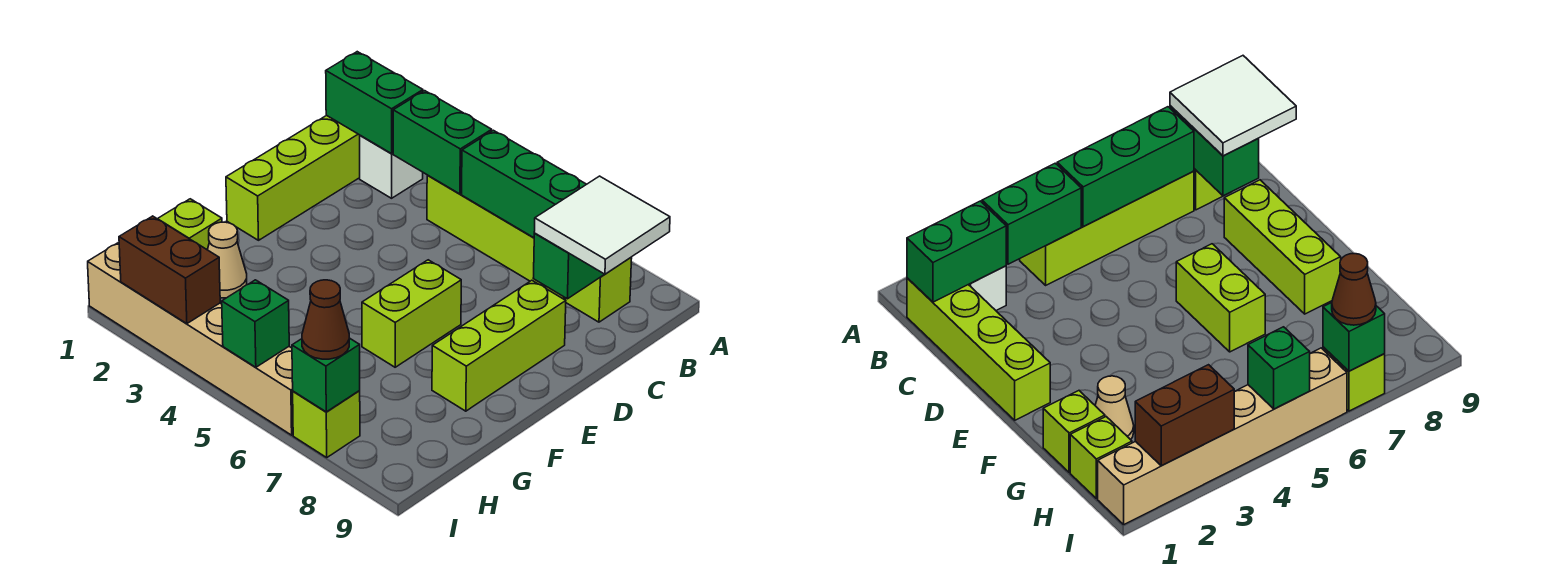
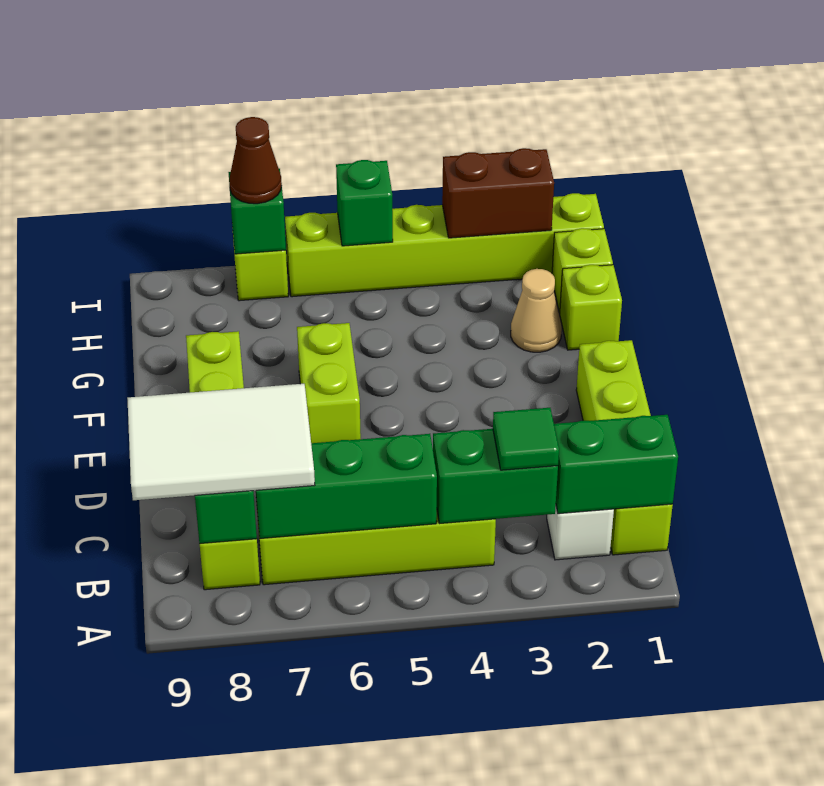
none -> green tile B3 level 3
white tile B8:C9 level 3 -> white tile B7:C9 level 3
tan brick I1:I6 level 1 -> lime brick I1:I6 level 1

